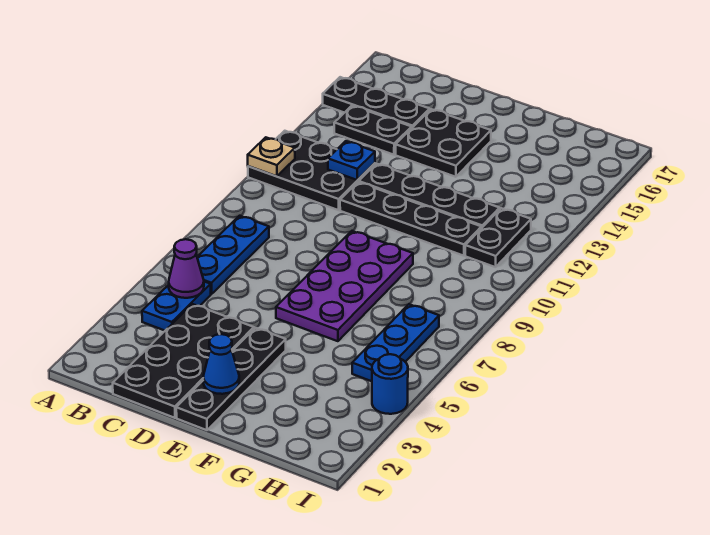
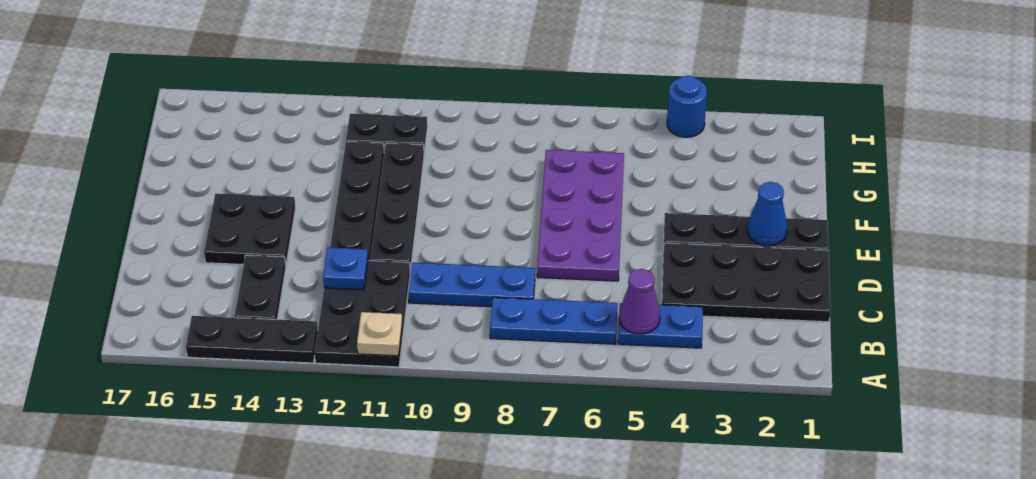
black plate A15:C15 level 1 -> black plate A13:A15 level 1
purple plate E6:F9 level 1 -> purple plate D6:G7 level 1
blue plate H5:H7 level 1 -> blue plate C8:C10 level 1

